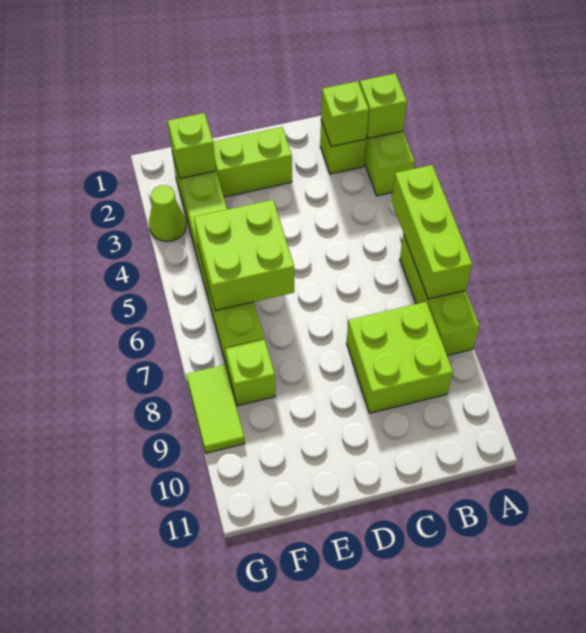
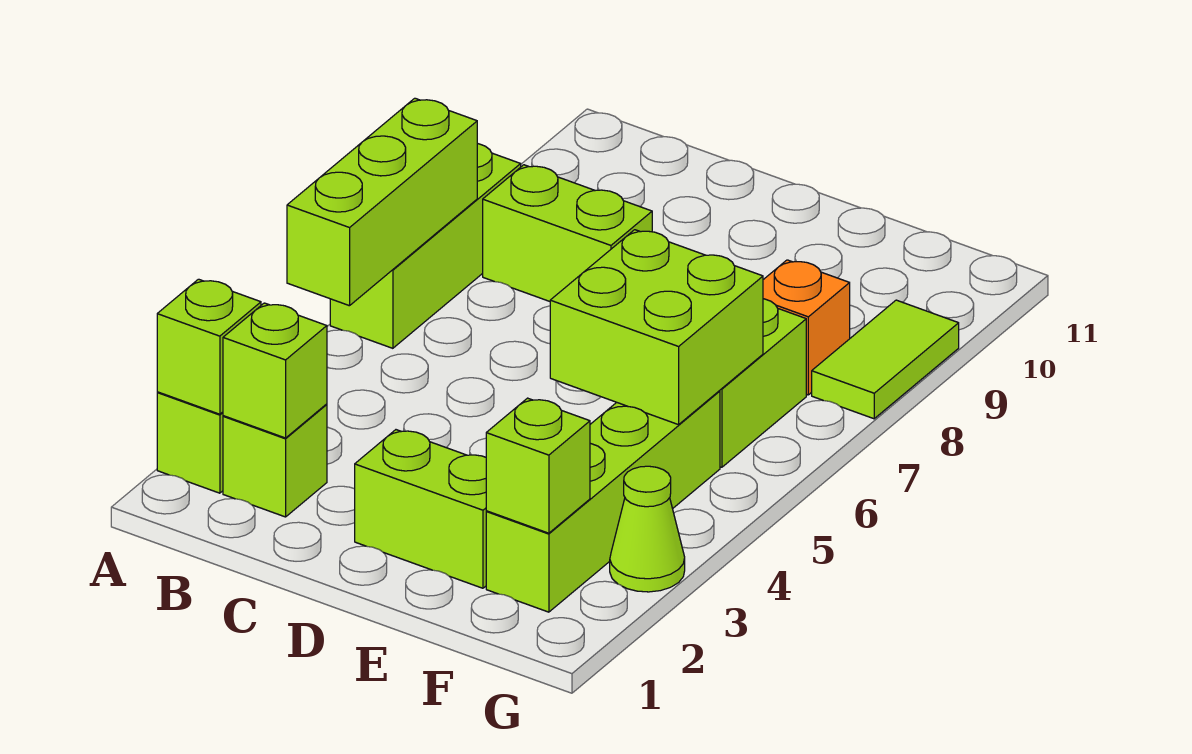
lime brick B8:C9 level 1 -> lime brick B8:C8 level 1
lime brick F8 level 1 -> orange brick F8 level 1

